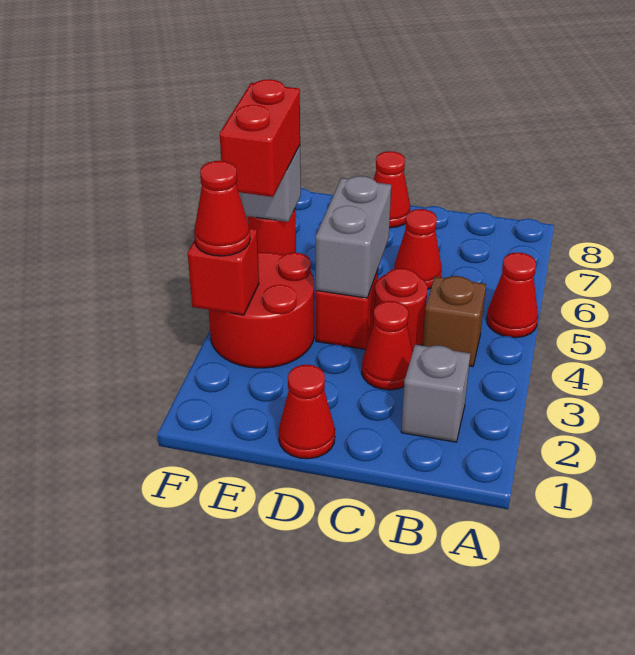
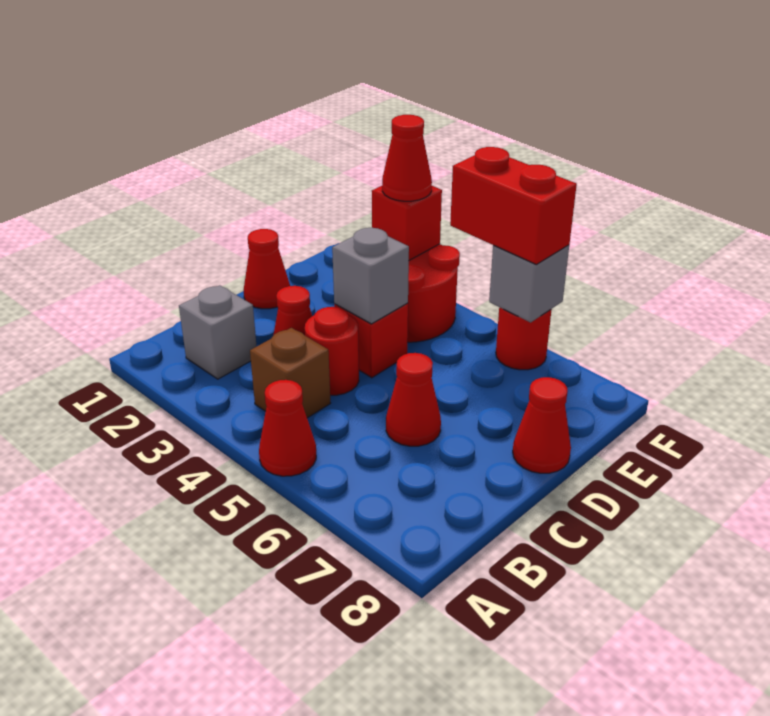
grey brick D4:D5 level 2 -> grey brick D4 level 2

